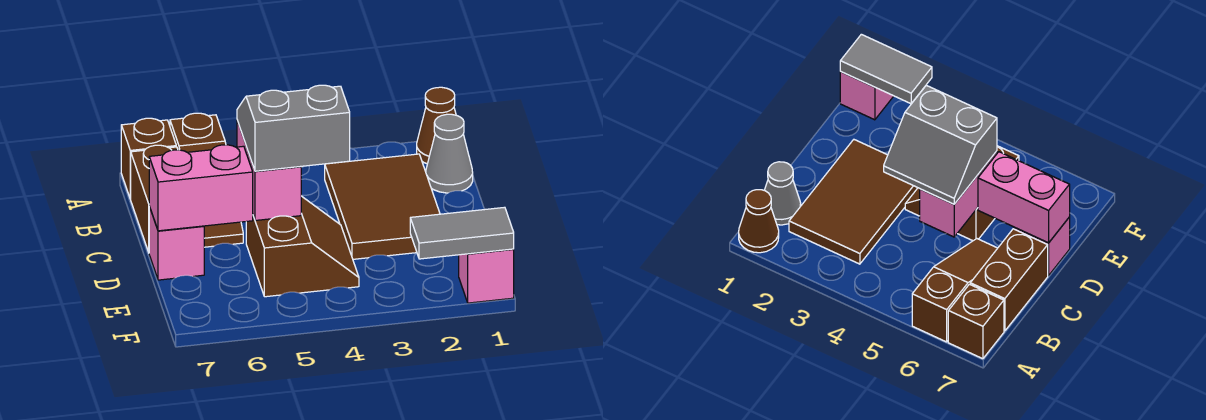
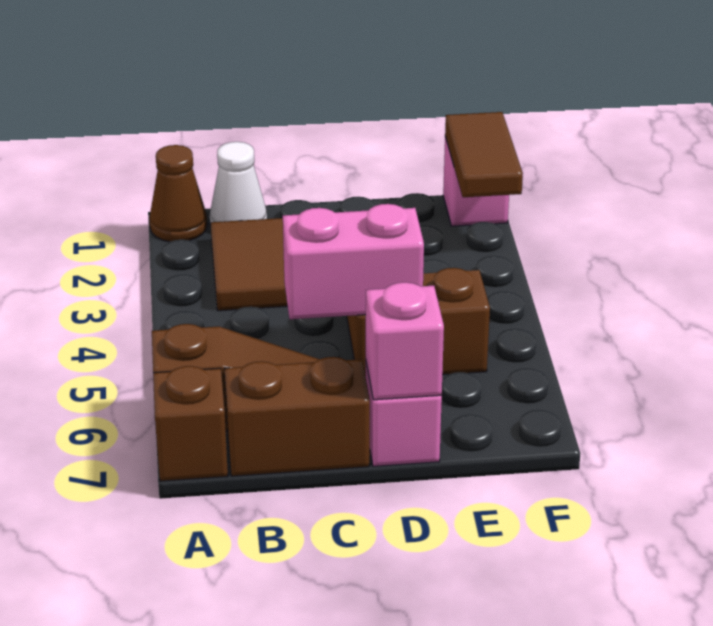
grey cone B1 level 1 -> white cone B1 level 1
grey slope C4:D5 level 3 top D -> none
pink brick D6:D7 level 2 -> pink brick D7 level 2
grey tile F1:F2 level 2 -> brown tile F1:F2 level 2

